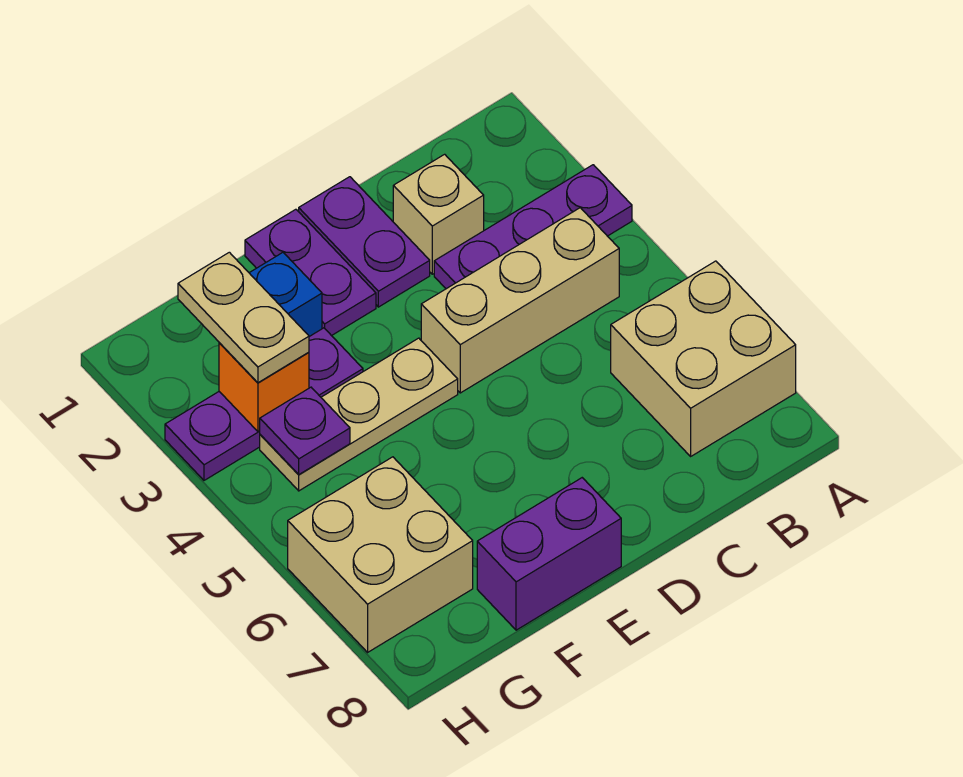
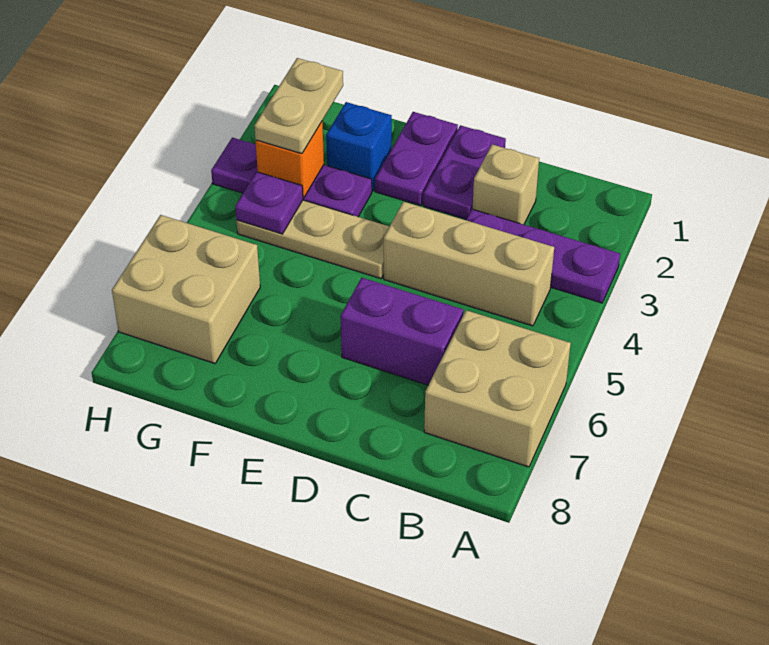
purple brick E8:F8 level 1 -> purple brick C6:D6 level 1

